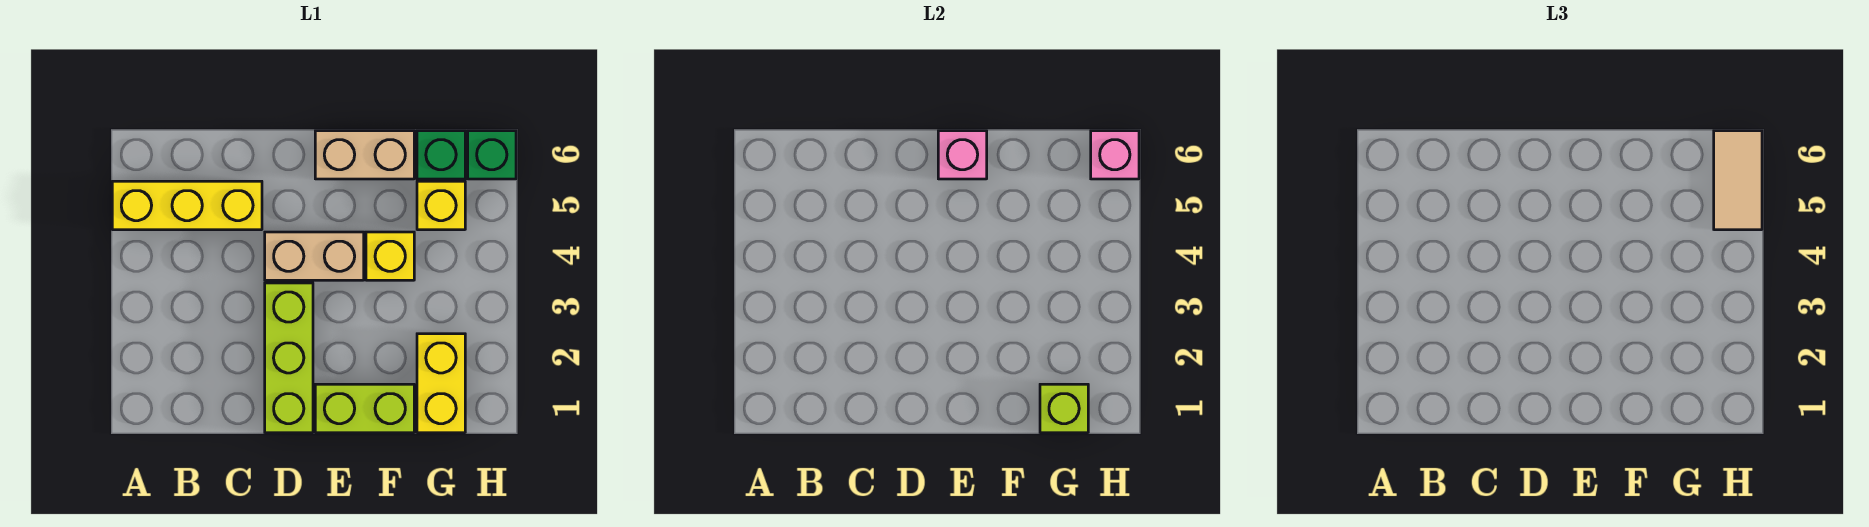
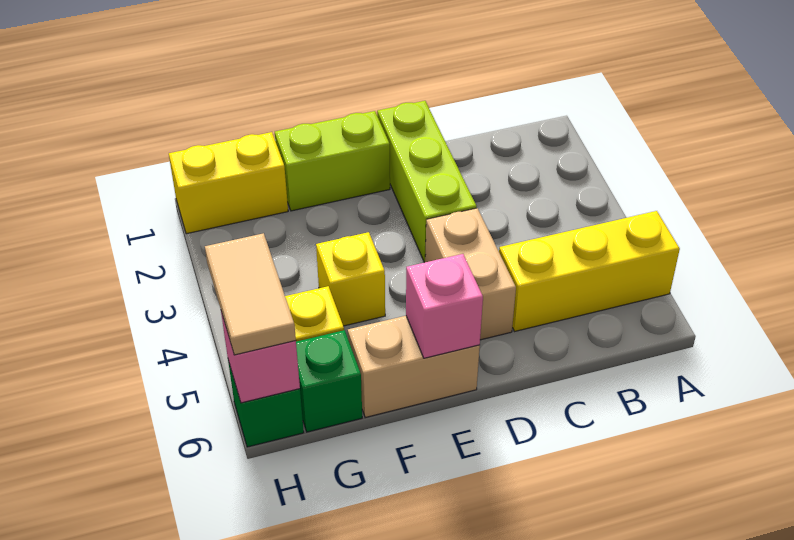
tan brick D4:E4 level 1 -> tan brick D4:D5 level 1
yellow brick G1:G2 level 1 -> yellow brick G1:H1 level 1
lime brick G1 level 2 -> none

